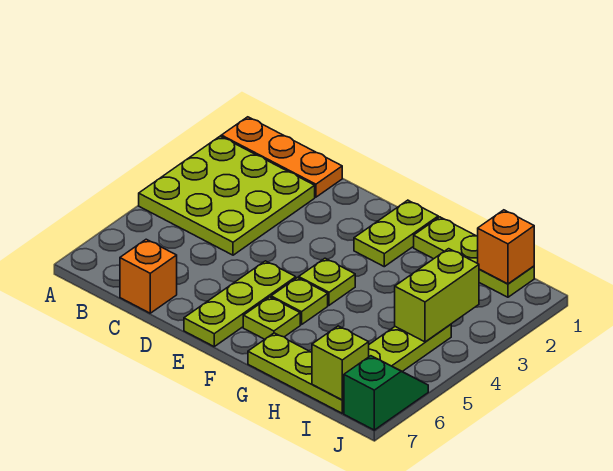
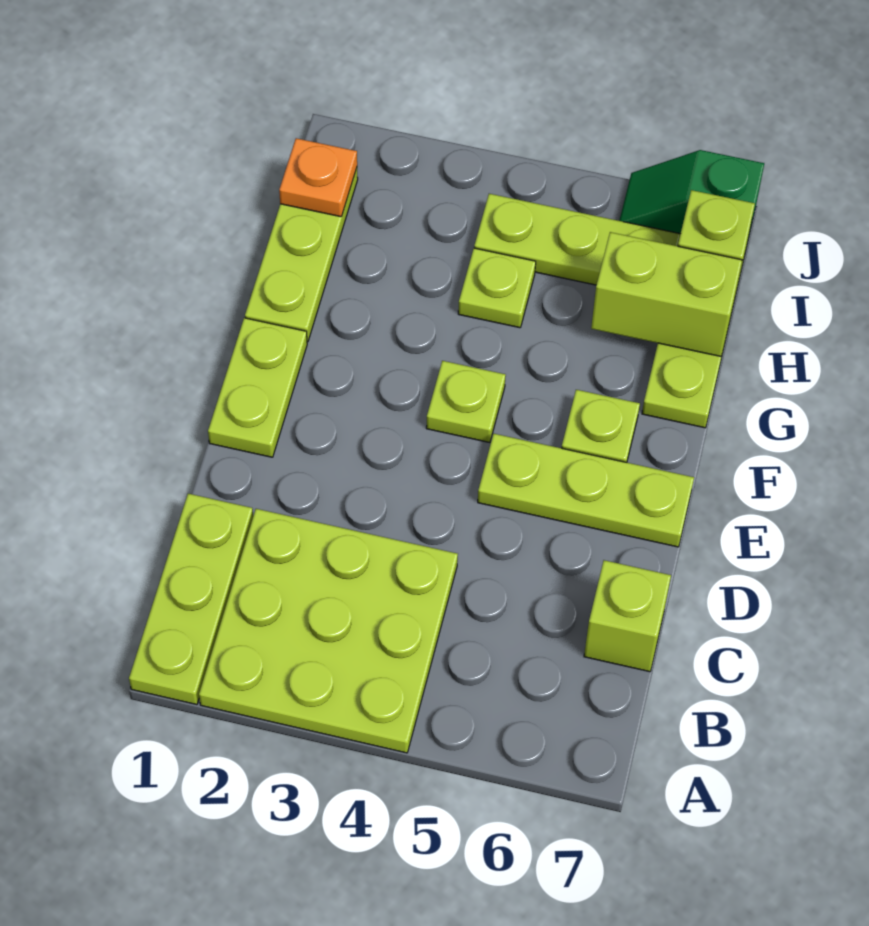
orange plate A1:C1 level 1 -> lime plate A1:C1 level 1
orange brick C7 level 1 -> lime brick C7 level 1
lime plate F1:F2 level 1 -> lime plate E1:F1 level 1
lime plate F5 level 1 -> lime plate H4 level 1
orange brick I1 level 2 -> orange plate I1 level 2
lime brick I3:I4 level 2 -> lime brick H6:H7 level 2

